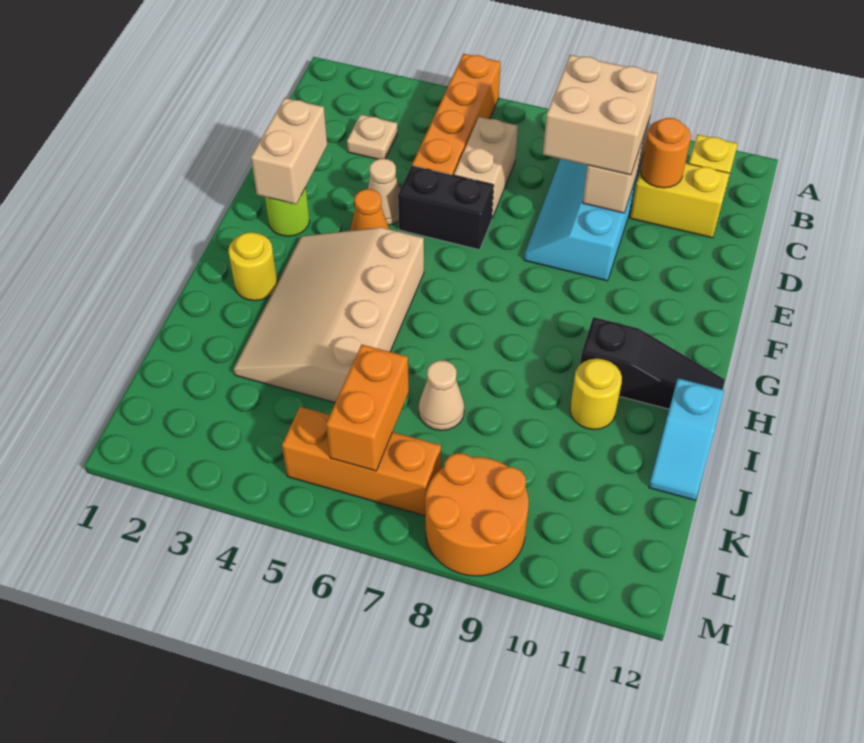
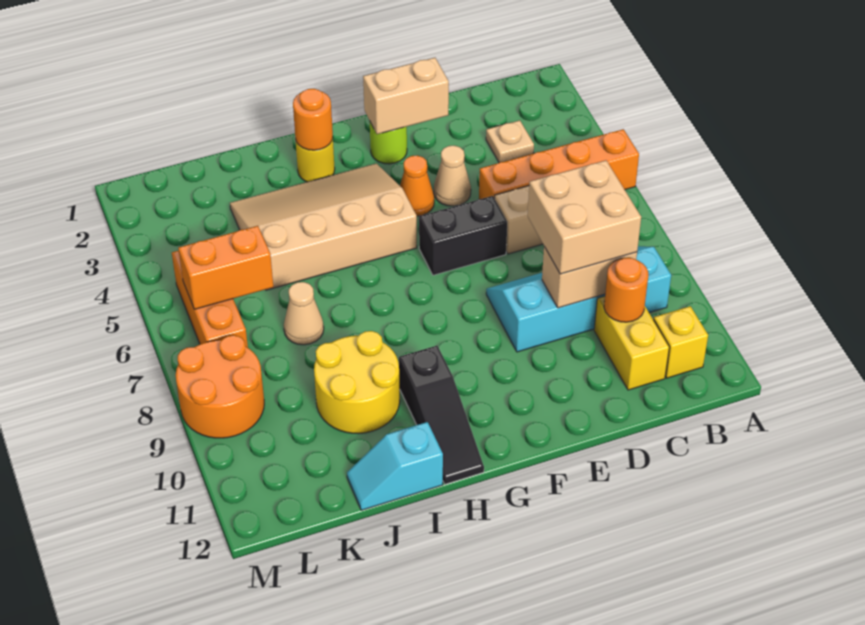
black brick E5:E6 level 1 -> black brick E6:F6 level 1
none -> orange round brick H2 level 2
yellow round brick I10 level 1 -> yellow round brick I9:J10 level 1

